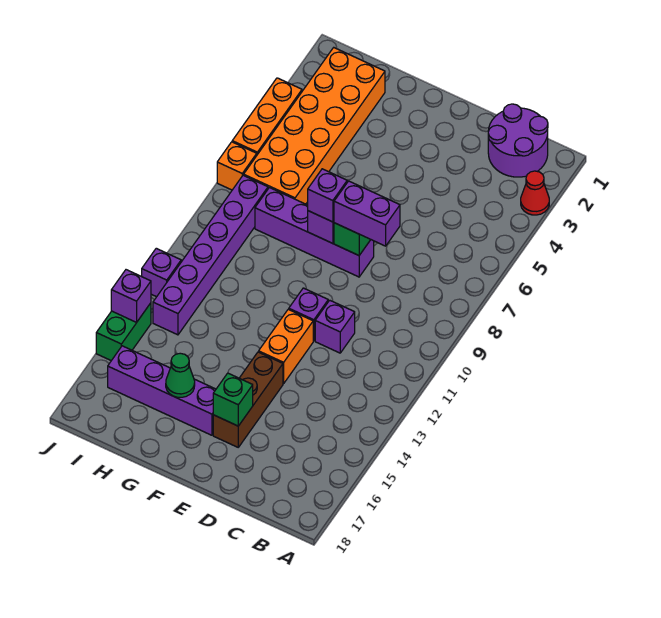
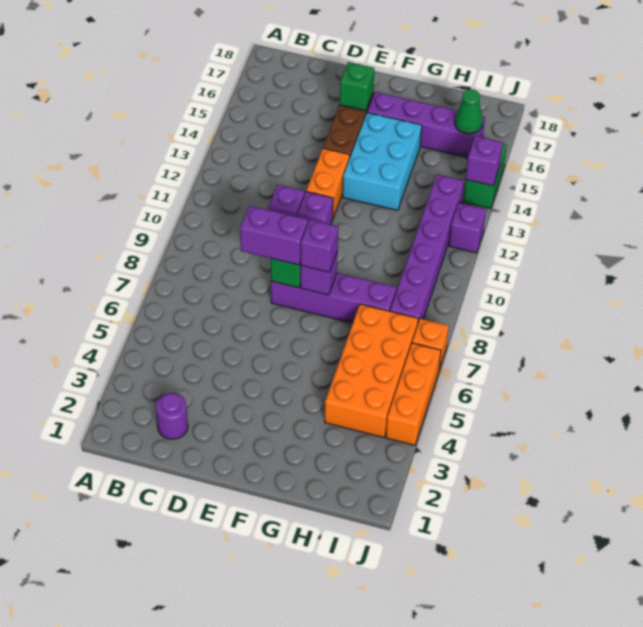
red cone A3 level 1 -> none
purple round brick B1:C2 level 1 -> purple round brick C2 level 1
none -> cyan brick F13:G15 level 1
green cone G16 level 2 -> green cone I16 level 2
orange brick H2:I7 level 1 -> orange brick H4:I7 level 1

